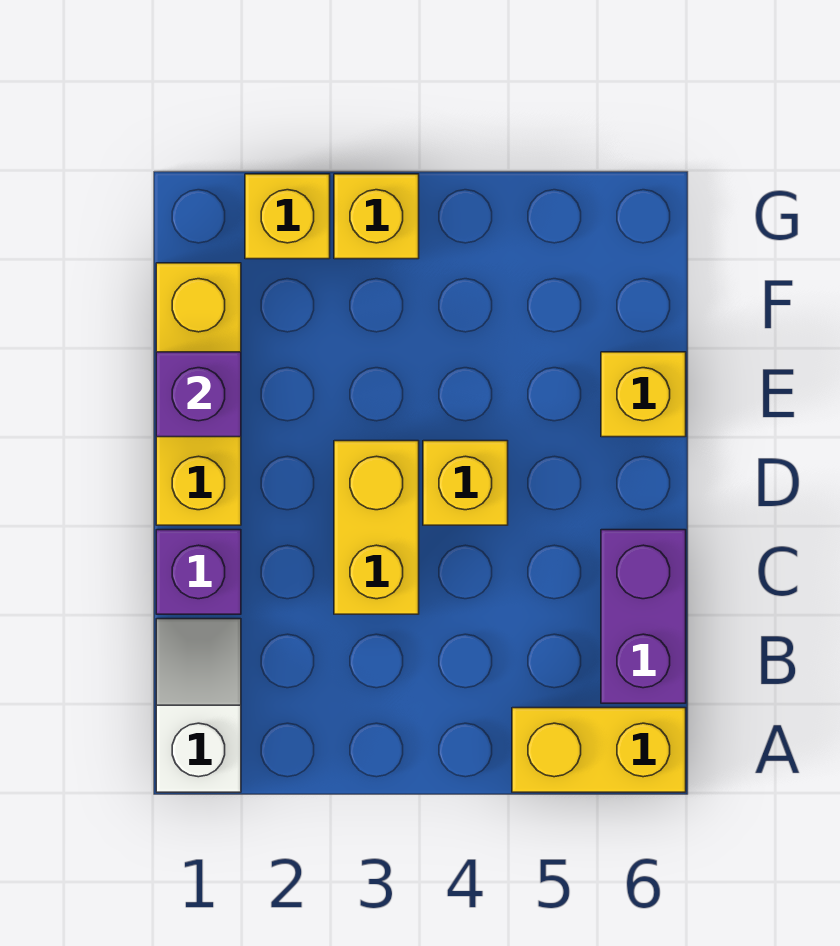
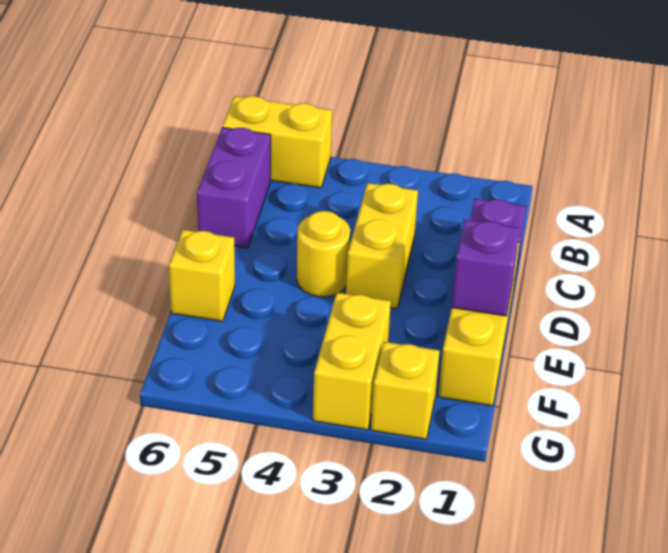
white slope A1:B1 level 1 top A -> none
yellow brick D4 level 1 -> yellow round brick D4 level 1
yellow brick G3 level 1 -> yellow brick F3:G3 level 1

